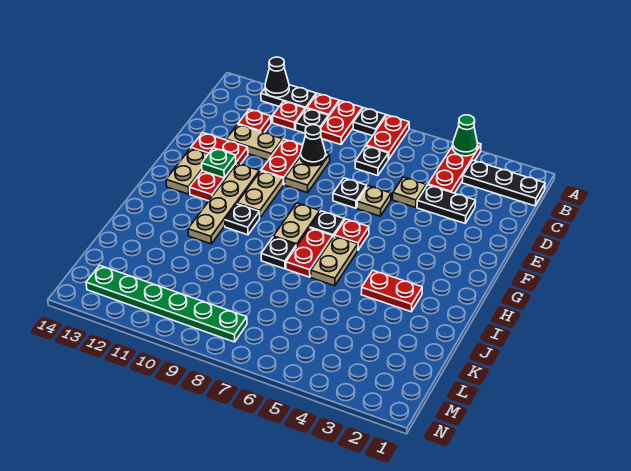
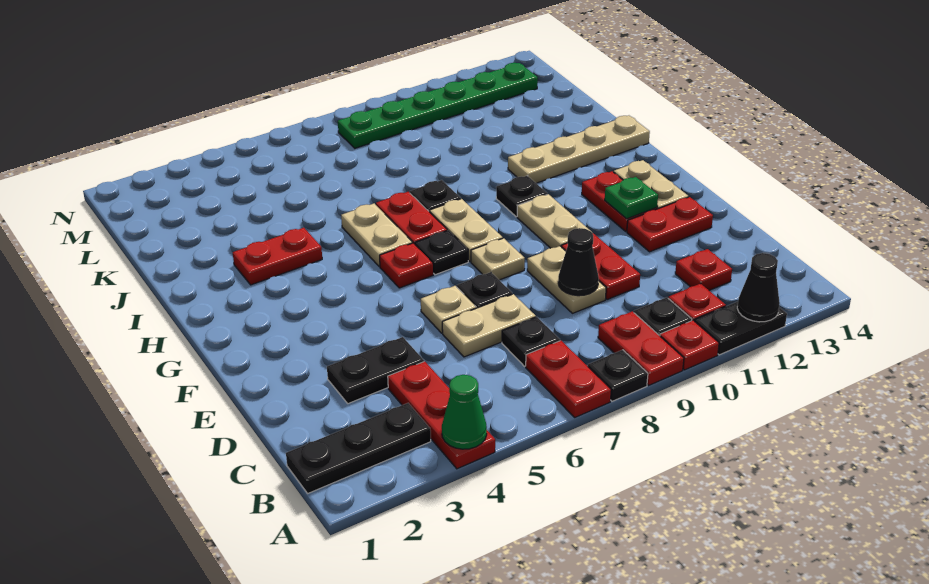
tan plate D5 level 1 -> tan plate F8 level 1
tan plate D11:D12 level 1 -> tan plate D6:D7 level 1
tan plate F11:I11 level 1 -> tan plate I11:I14 level 1

